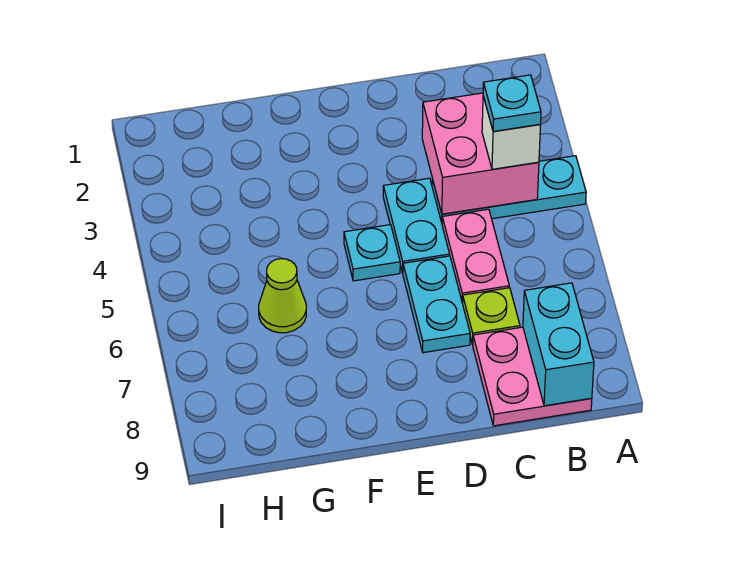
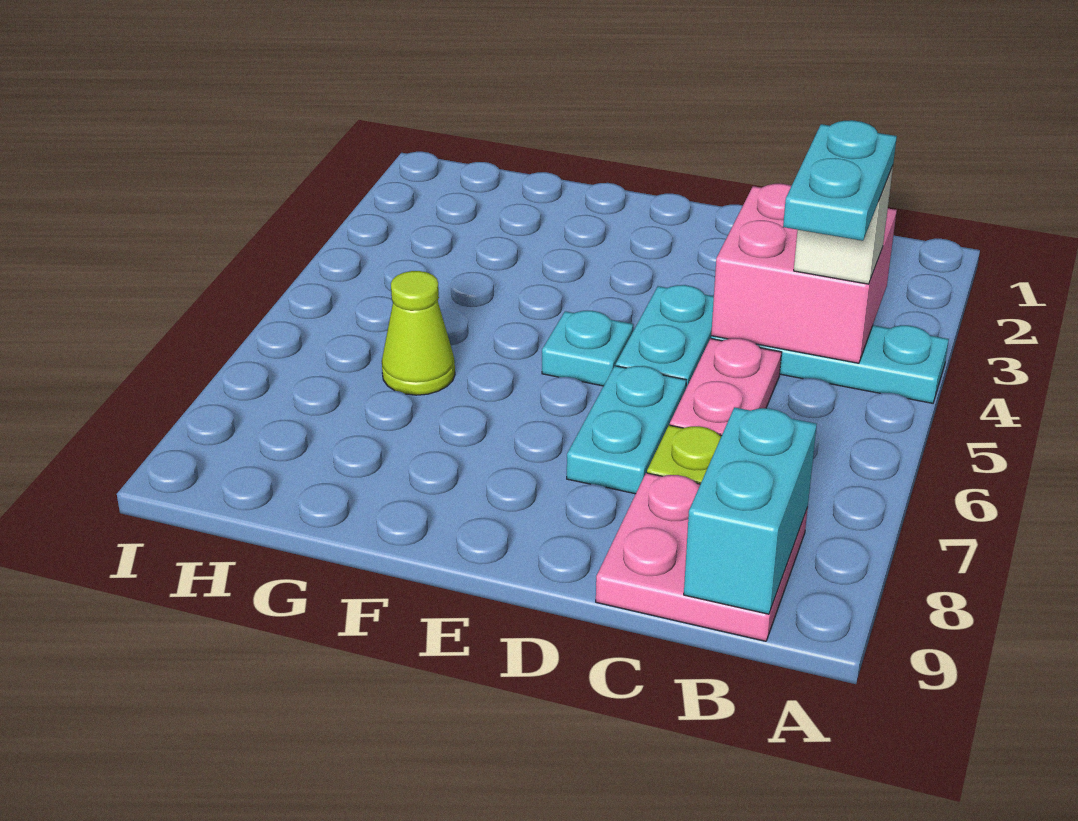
cyan plate B4 level 4 -> cyan plate B4:B5 level 4

